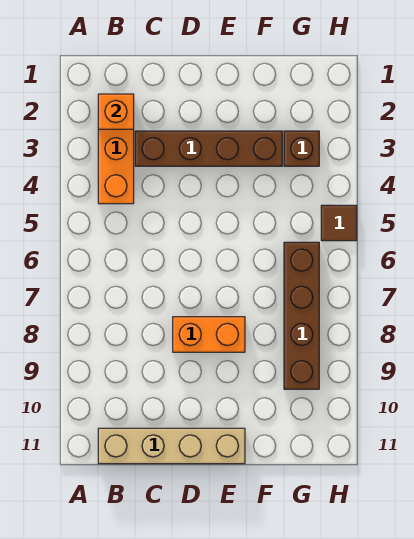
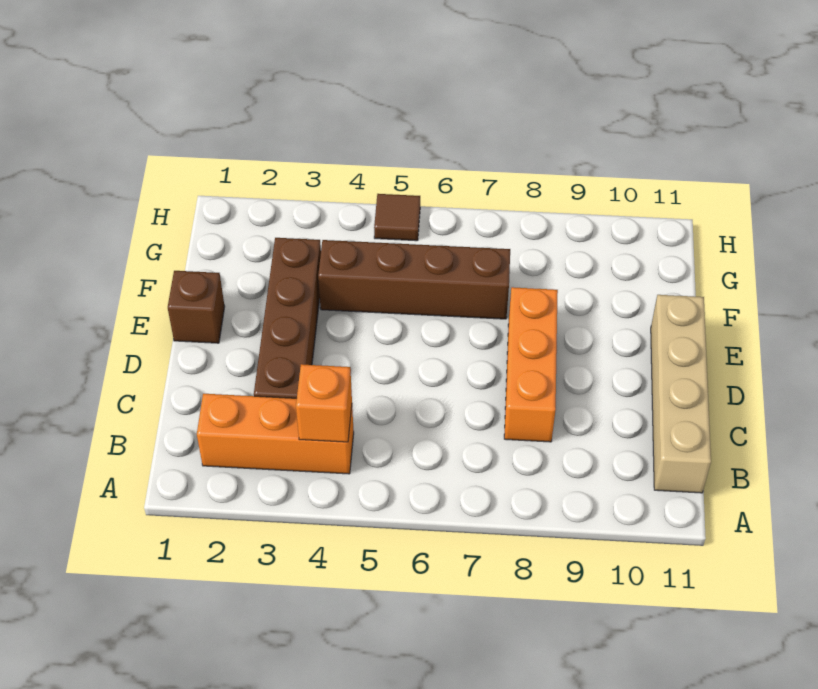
orange brick B2 level 2 -> orange brick B4 level 2
orange brick D8:E8 level 1 -> orange brick C8:E8 level 1
brown brick G3 level 1 -> brown brick E1 level 1
brown brick G6:G9 level 1 -> brown brick F4:F7 level 1

